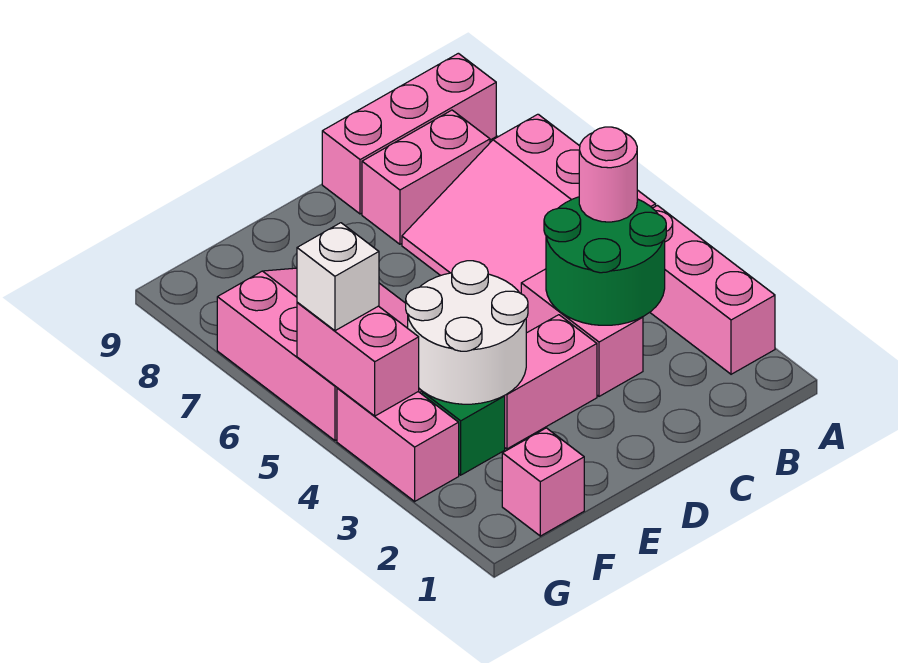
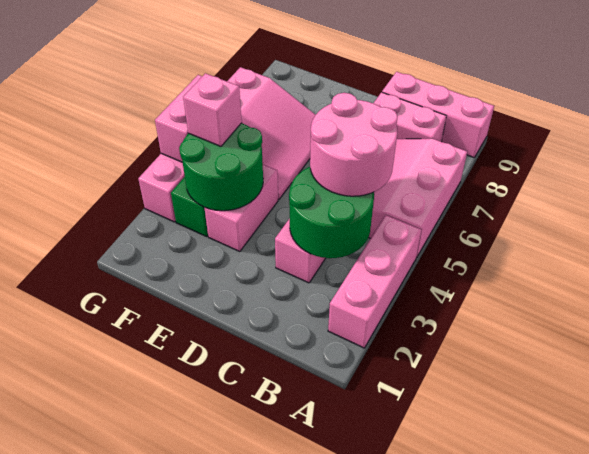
pink round brick B4 level 3 -> pink round brick B4:C5 level 3
pink brick D3:E3 level 1 -> pink brick E3:E4 level 1
white round brick E3:F4 level 2 -> green round brick E3:F4 level 2
pink brick F1 level 1 -> pink brick F4 level 3
white brick G5 level 3 -> none

